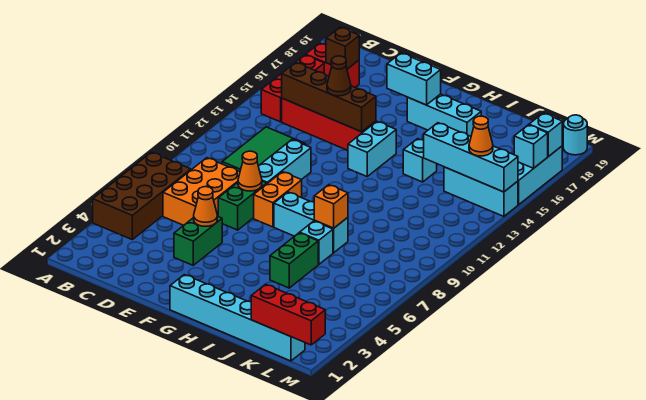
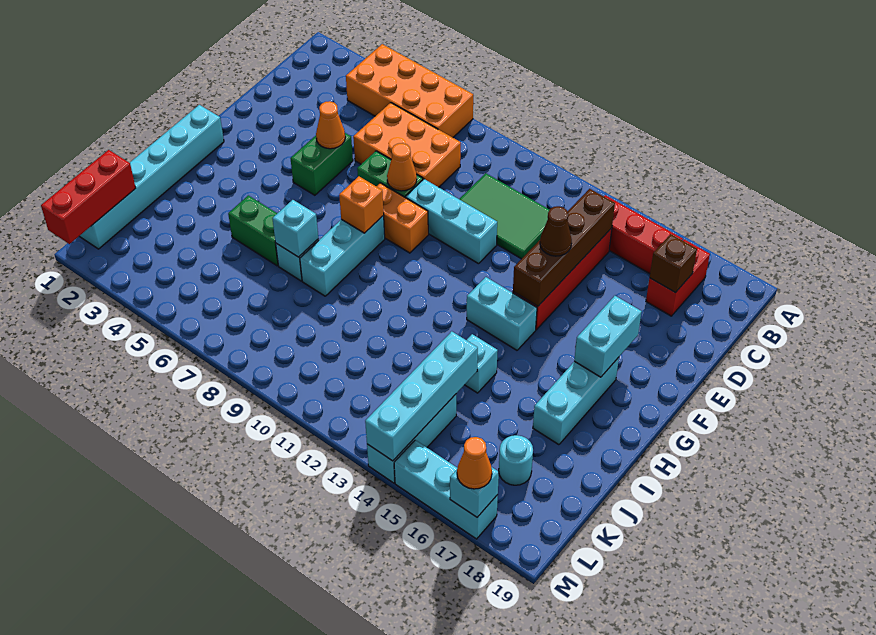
brown brick A4:B7 level 1 -> orange brick A4:B7 level 1
green brick E4:E5 level 1 -> green brick E5:F5 level 1
orange brick I8 level 2 -> orange brick G8 level 2
orange cone L14 level 3 -> orange cone M17 level 3
cyan brick M16 level 2 -> cyan brick I7 level 2
cyan round brick M19 level 1 -> cyan round brick K17 level 1

